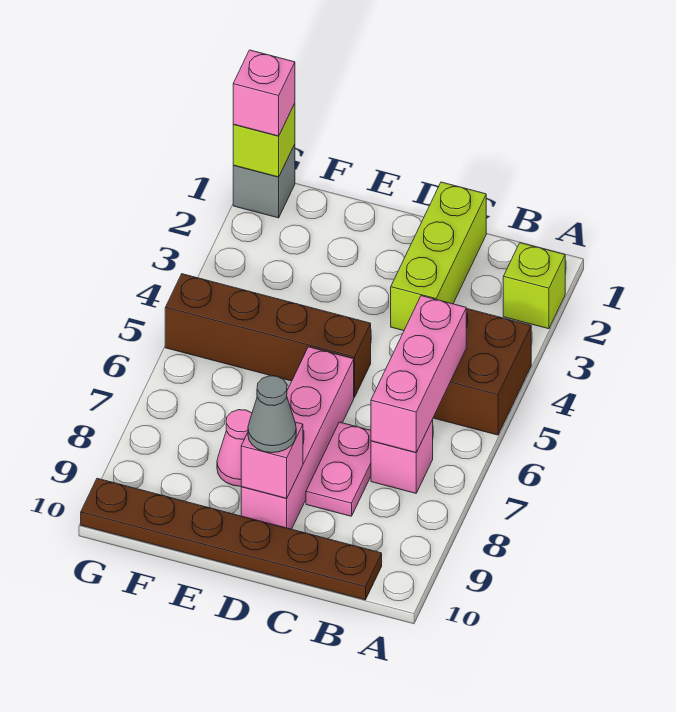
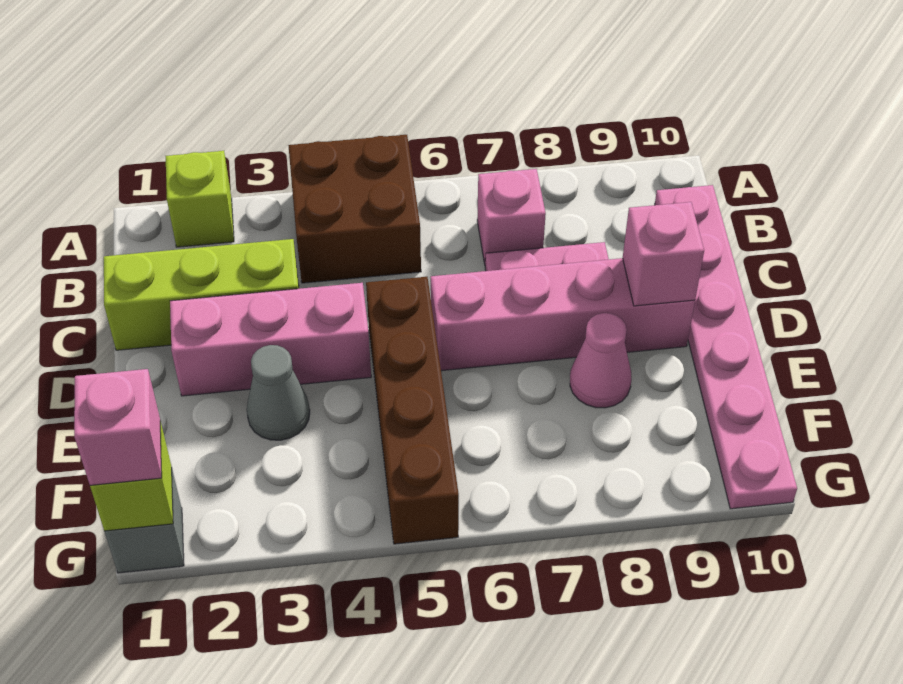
pink brick B5:B7 level 2 -> pink brick D2:D4 level 1
brown plate B10:G10 level 1 -> pink plate B10:G10 level 1
grey cone D9 level 3 -> grey cone E3 level 1

